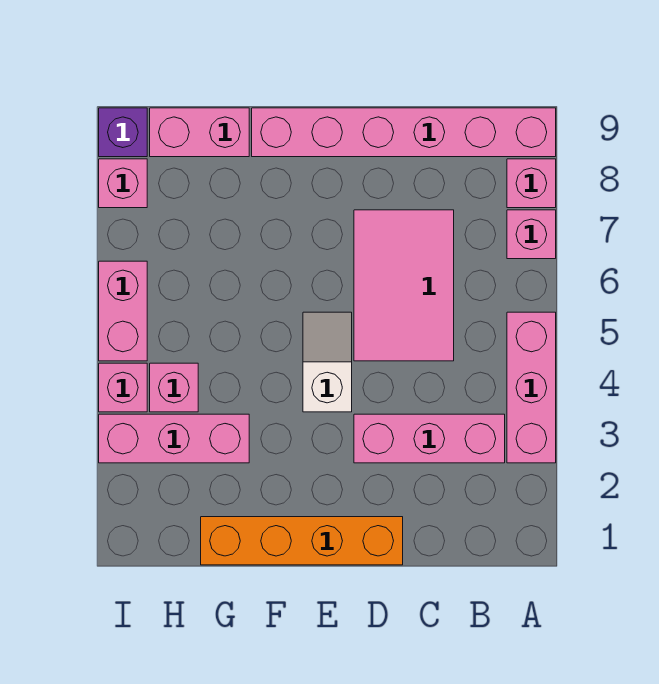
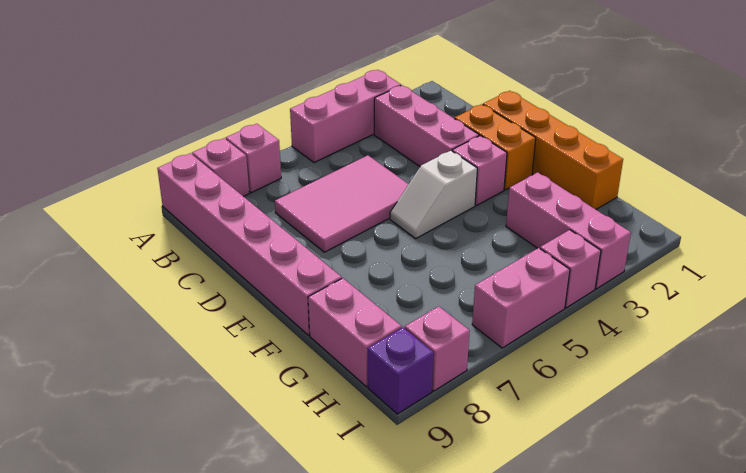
none -> orange brick D2:E2 level 1
pink brick H4 level 1 -> pink brick E3 level 1

